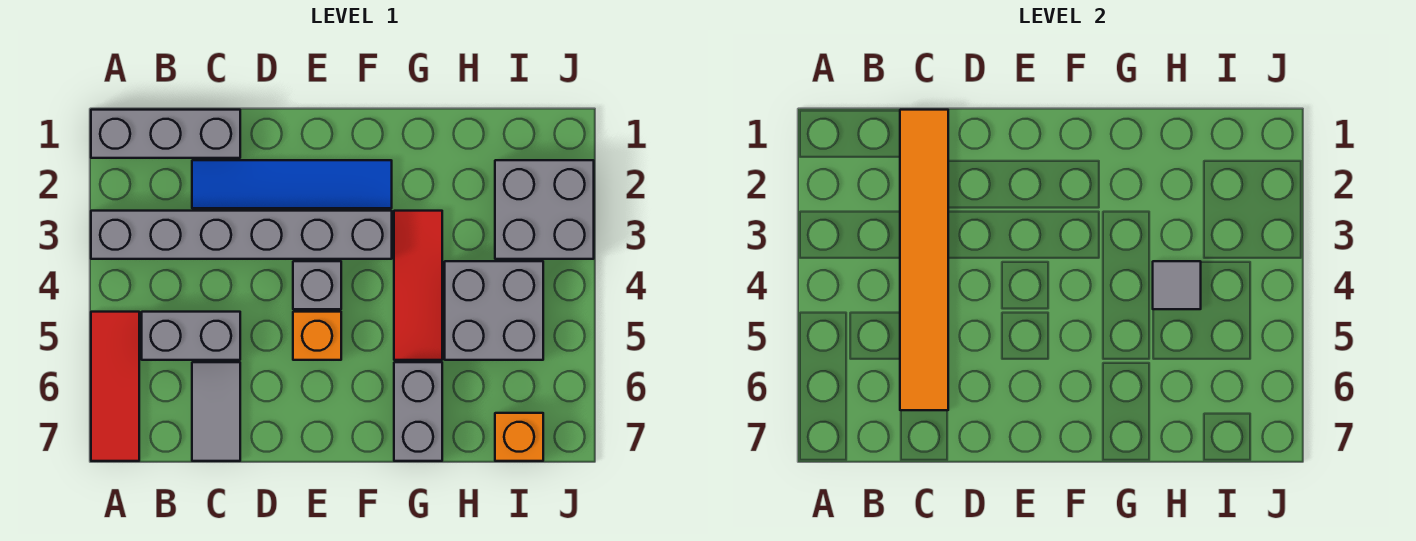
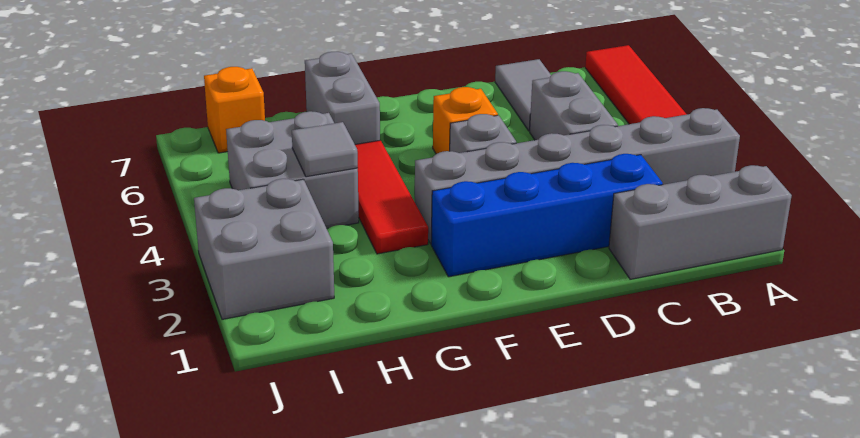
grey brick B5:C5 level 1 -> grey brick C4:C5 level 1
orange tile C1:C6 level 2 -> none
blue tile C2:F2 level 1 -> blue brick C2:F2 level 1

